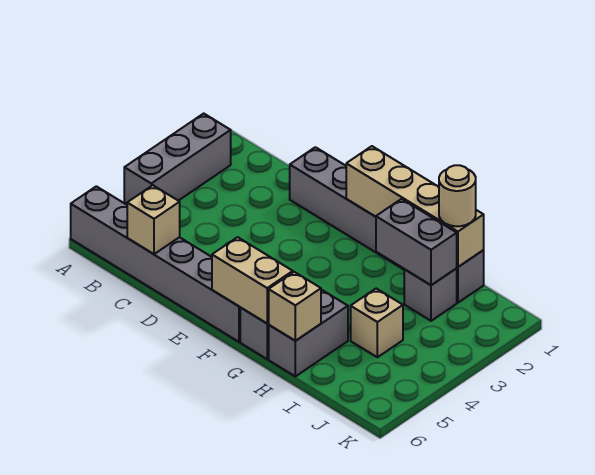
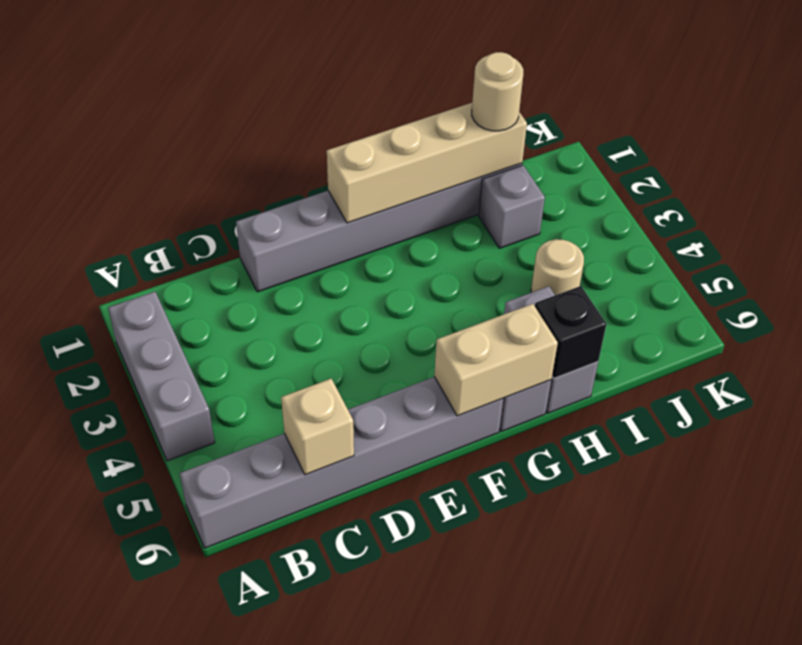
grey brick H2:I2 level 2 -> none
tan brick H6 level 2 -> black brick H6 level 2
tan brick I4 level 1 -> tan round brick I4 level 1

